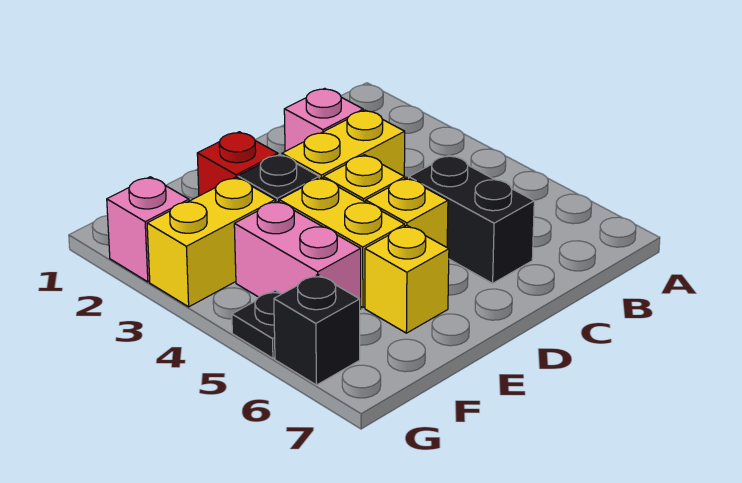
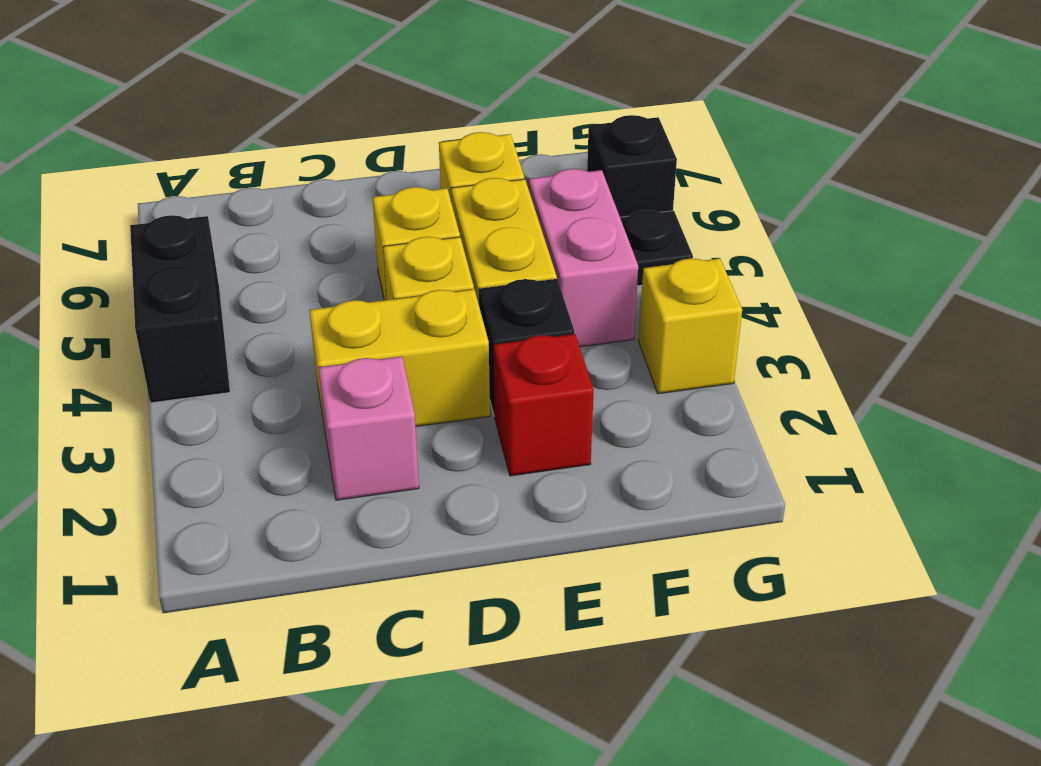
black brick C5:C6 level 1 -> black brick A4:A5 level 1
yellow brick F3:G3 level 1 -> yellow brick G3 level 1
pink brick G2 level 1 -> none

